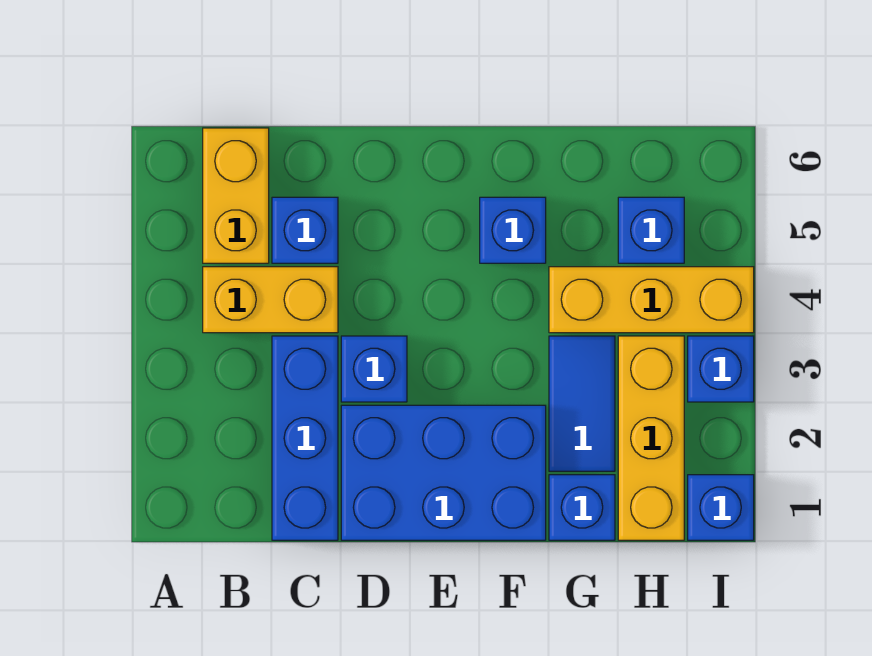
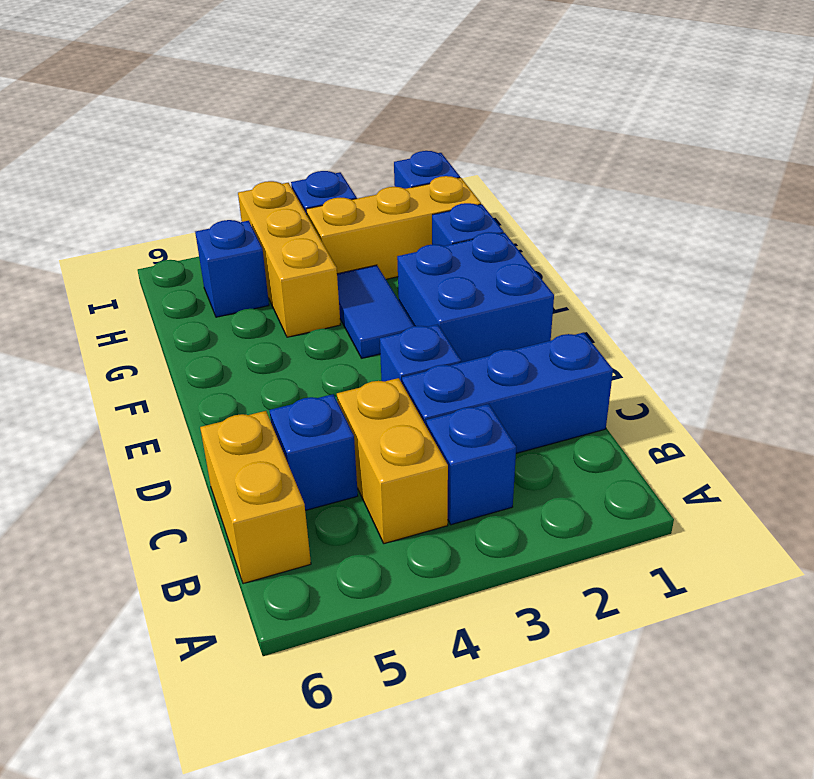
yellow brick B5:B6 level 1 -> yellow brick B6:C6 level 1
blue brick D1:F2 level 1 -> blue brick E1:F2 level 1
blue brick F5 level 1 -> blue brick B3 level 1
blue tile G2:G3 level 1 -> blue tile F3:G3 level 1

